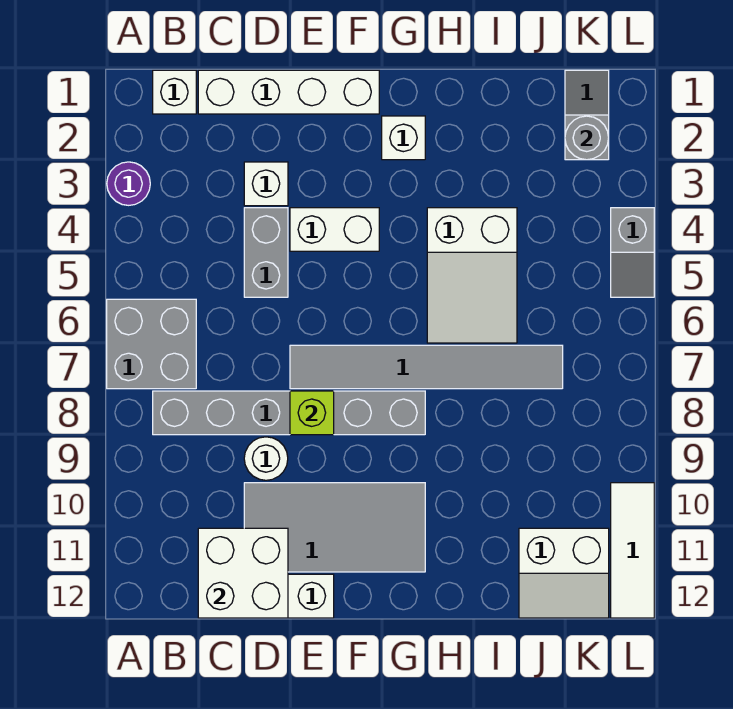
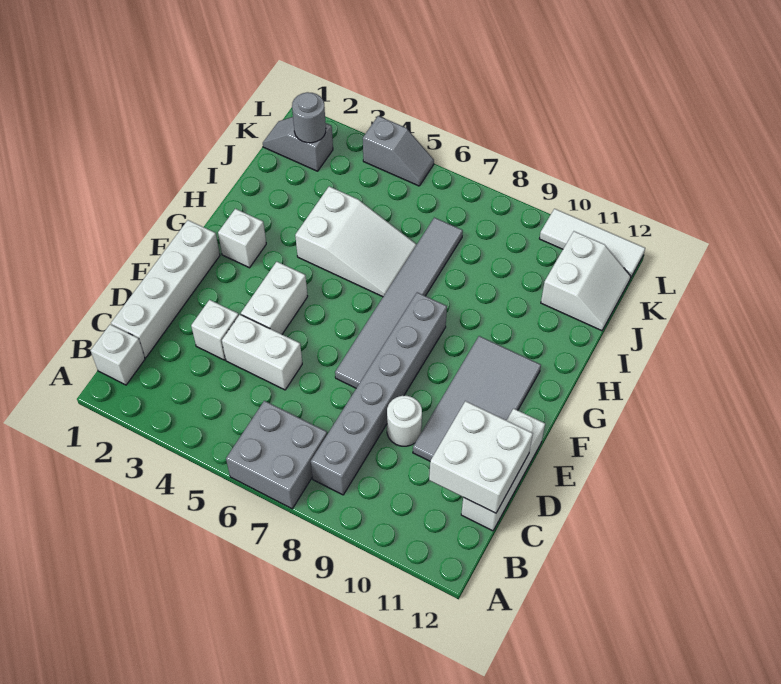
purple round brick A3 level 1 -> none
grey brick D4:D5 level 1 -> white brick D4:D5 level 1
lime brick E8 level 2 -> none

